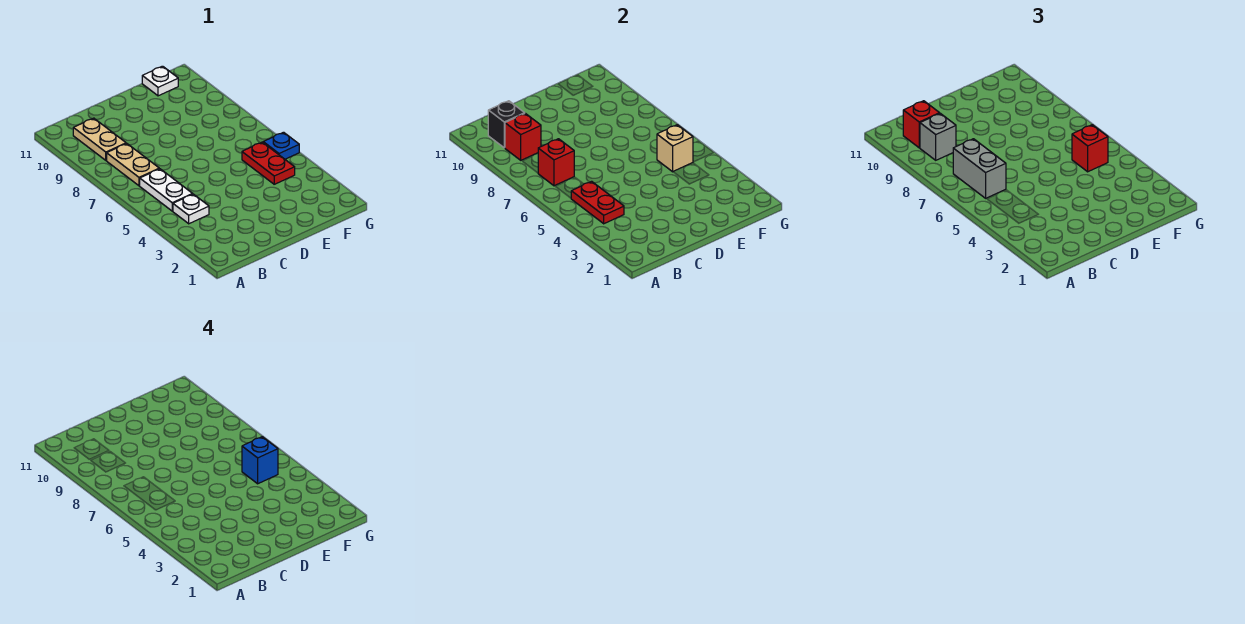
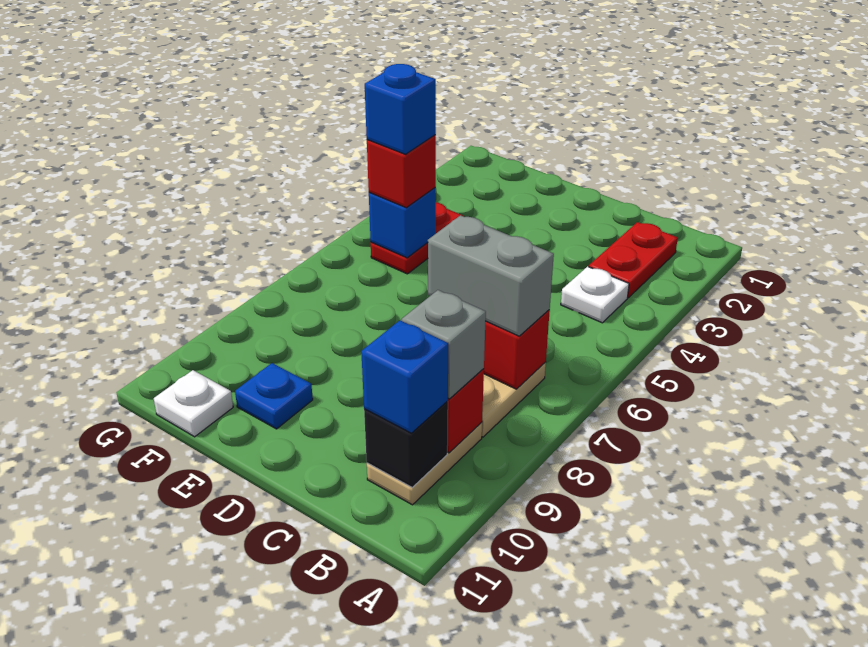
red plate B4:B5 level 2 -> red plate B2:B3 level 1
white plate B5:B6 level 1 -> none
grey brick B6:B7 level 3 -> grey brick B7:C7 level 3
red brick B10 level 3 -> blue brick B10 level 3
tan brick F5 level 2 -> blue brick F5 level 2
blue plate G5 level 1 -> blue plate E10 level 1

